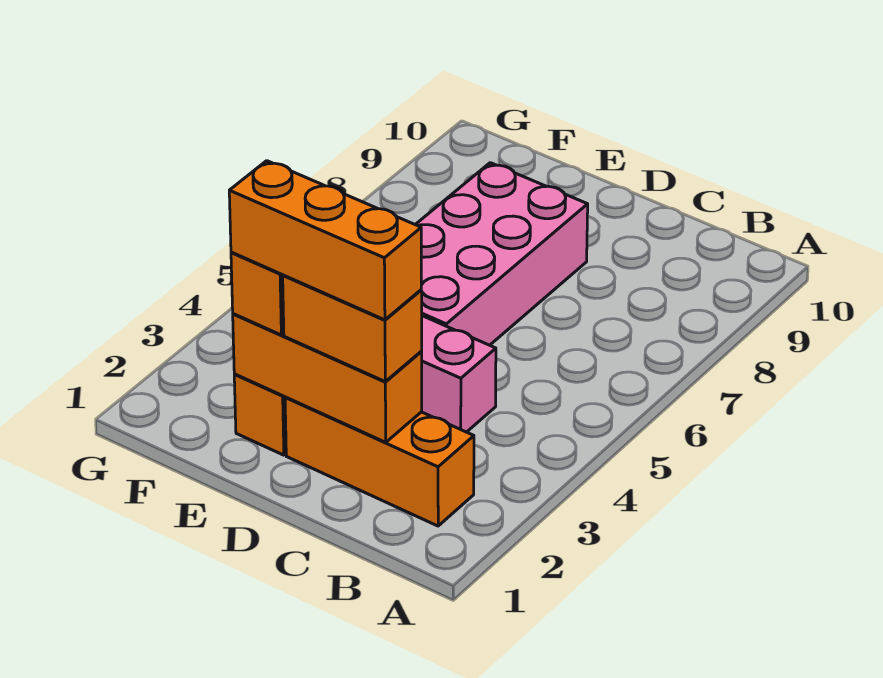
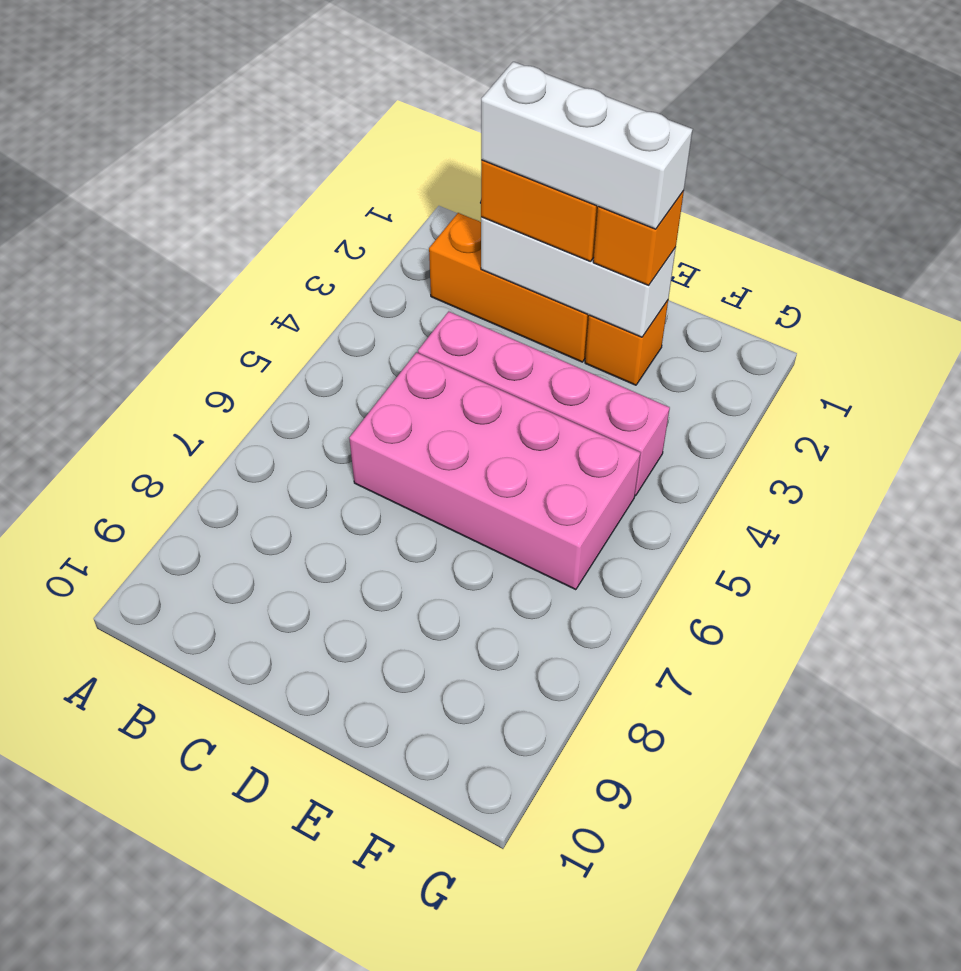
orange brick C2:E2 level 2 -> white brick C2:E2 level 2
orange brick C2:E2 level 4 -> white brick C2:E2 level 4
pink brick D5:E8 level 1 -> pink brick C5:F6 level 1

